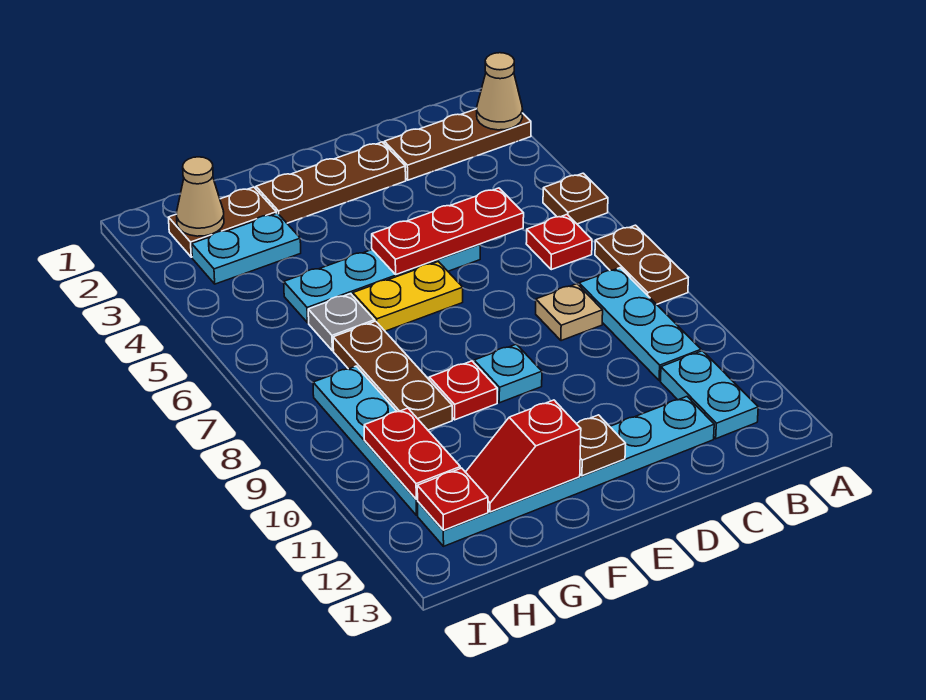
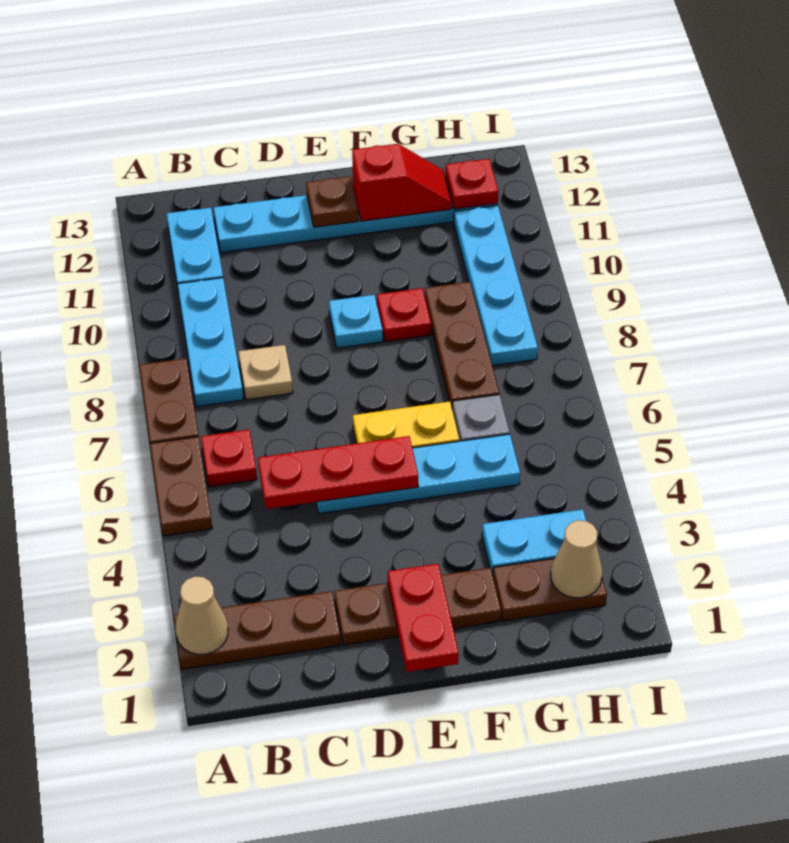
brown plate A5 level 1 -> brown plate A5:A6 level 1
red plate H10:H11 level 2 -> red plate E1:E2 level 2

